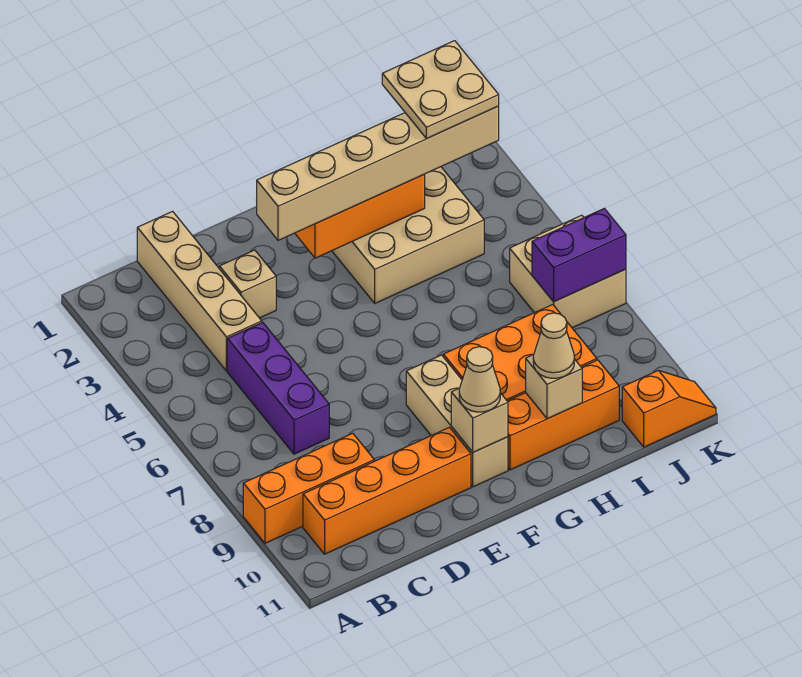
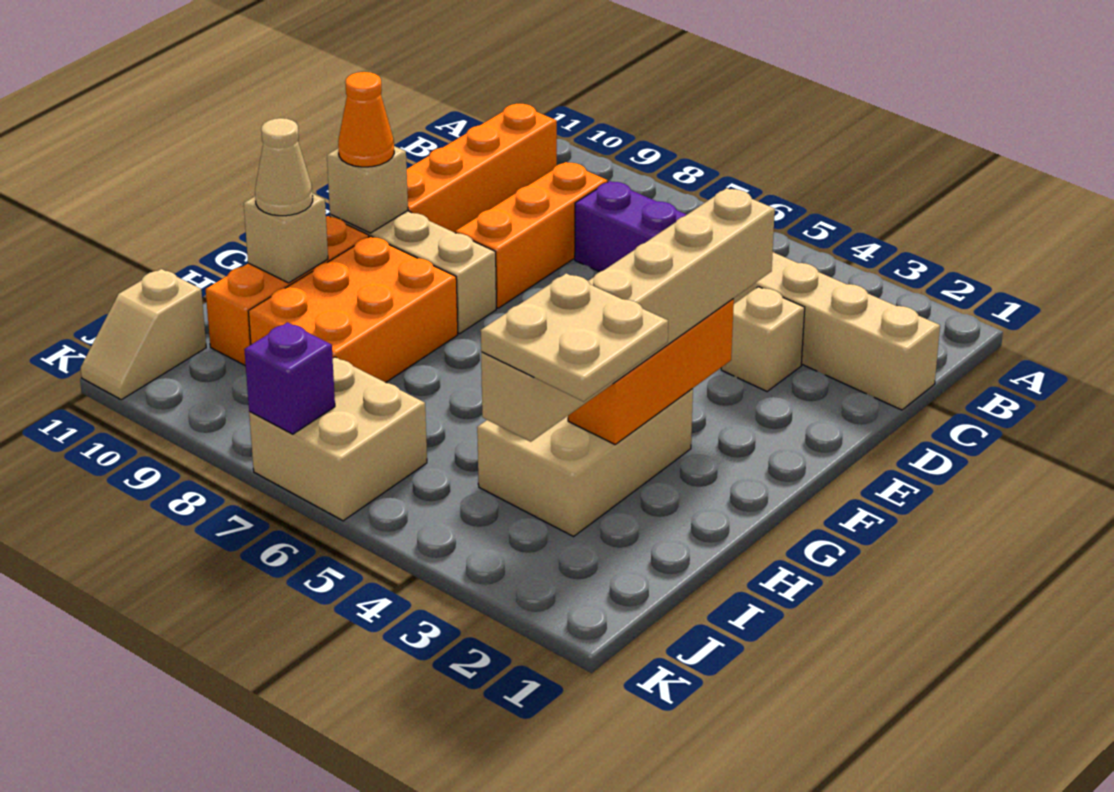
orange brick A9:C9 level 1 -> orange brick C8:E8 level 1
tan cone F10 level 3 -> orange cone F10 level 3
purple brick J7:K7 level 2 -> purple brick K7 level 2
orange slope J11:K11 level 1 top J -> tan slope J11:K11 level 1 top J

